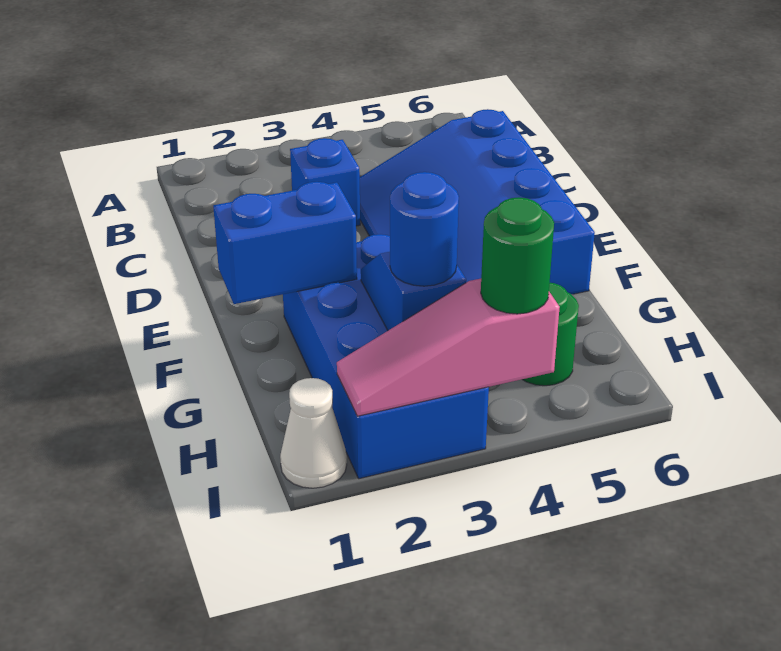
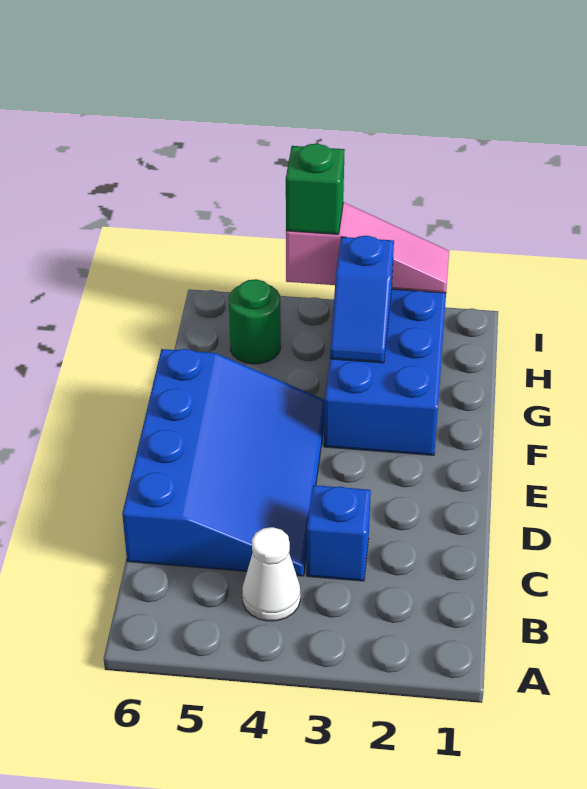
blue brick F1:F2 level 2 -> none
blue round brick H3 level 3 -> none
white cone I1 level 1 -> white cone B4 level 1
green round brick I4 level 3 -> green brick I4 level 3

